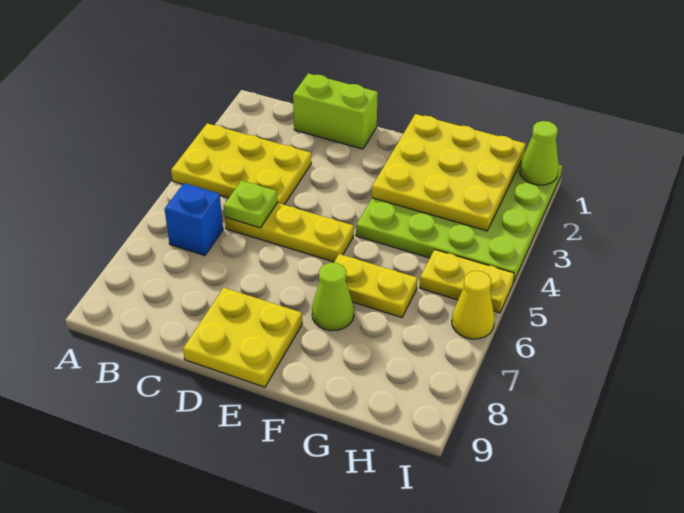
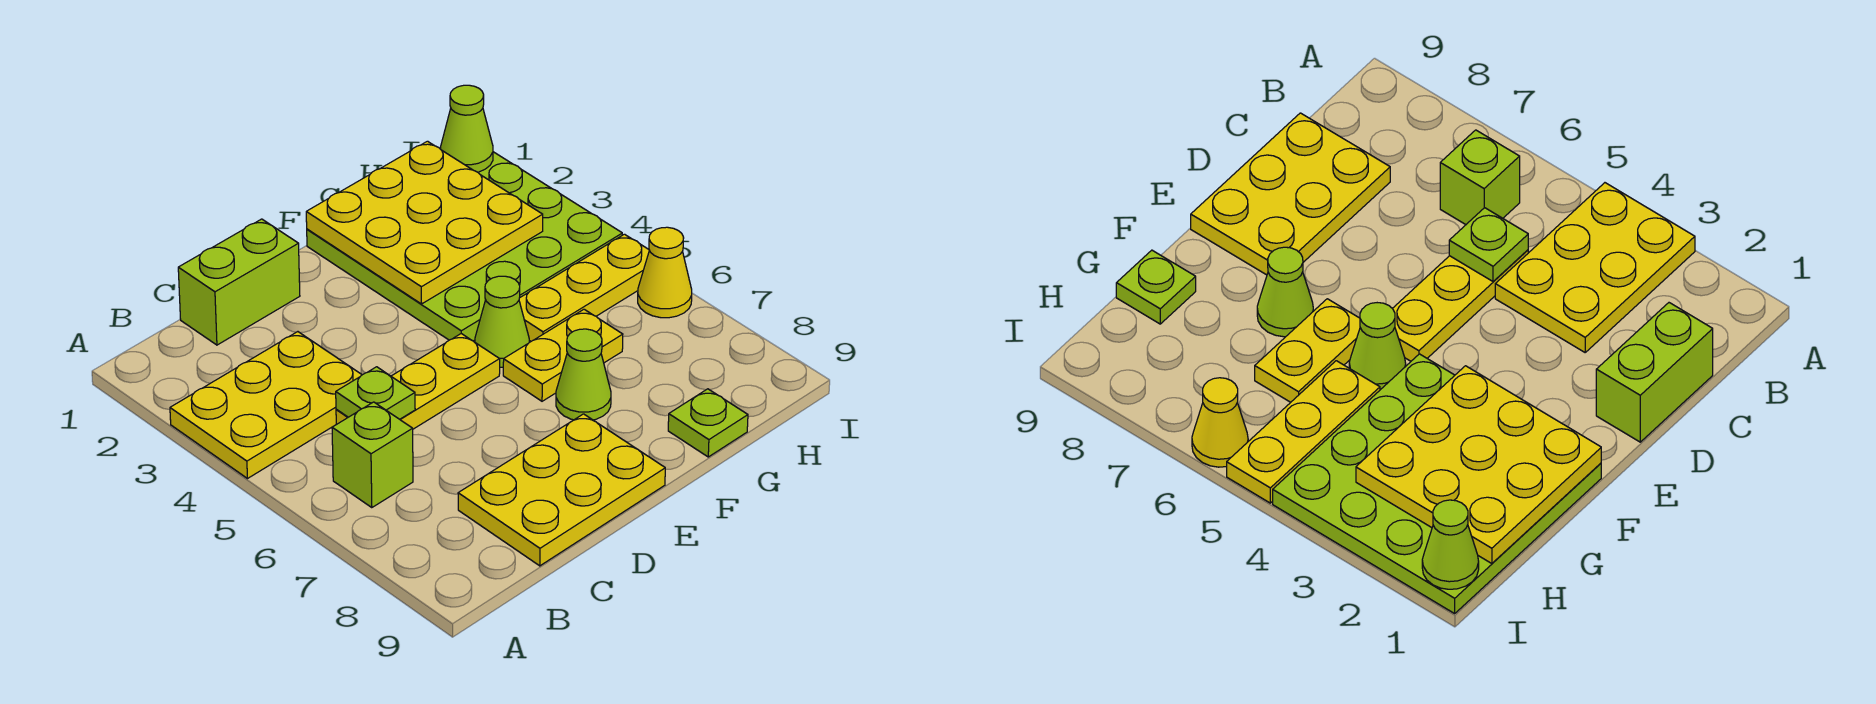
blue brick B6 level 1 -> lime brick B6 level 1
yellow plate D8:E9 level 1 -> yellow plate C8:E9 level 1
none -> lime cone F5 level 1
none -> lime plate G9 level 1
yellow plate H5:I5 level 1 -> yellow plate G5:I5 level 1

